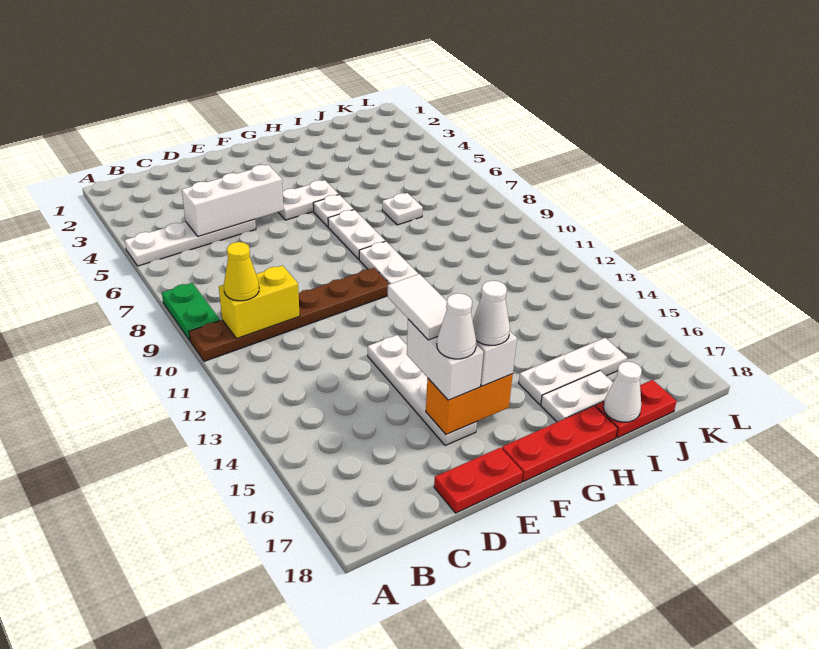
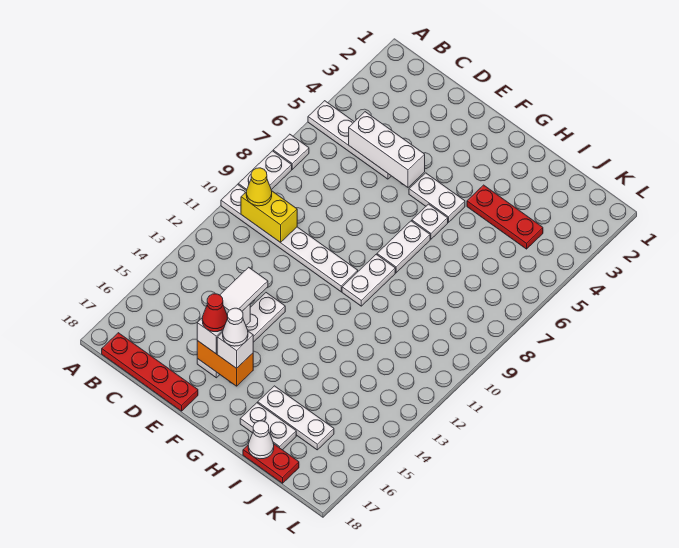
green plate A8:A9 level 1 -> white plate A8:A9 level 1
brown plate A10:F10 level 1 -> white plate A10:F10 level 1
red plate D18:E18 level 1 -> red plate B18:E18 level 1
white cone E16 level 4 -> red cone E16 level 4
red plate F18:H18 level 1 -> red plate H4:J4 level 1
white plate I7 level 1 -> white plate A7 level 1

